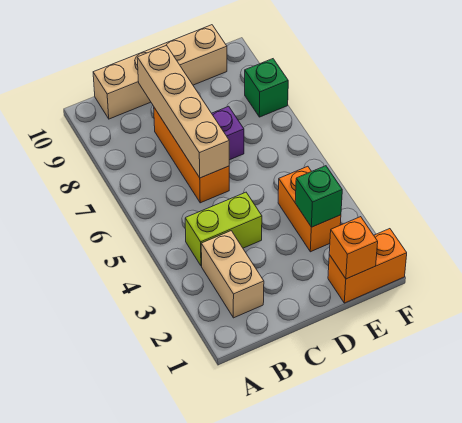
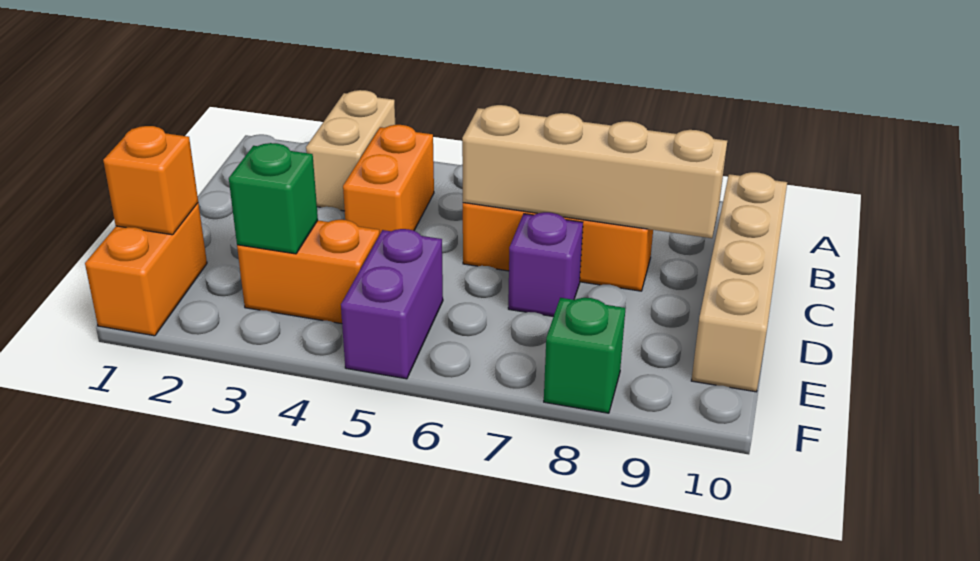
tan brick B2:B3 level 1 -> tan brick A3:B3 level 1
lime brick B4:C4 level 1 -> orange brick B4:C4 level 1
none -> purple brick E5:F5 level 1

